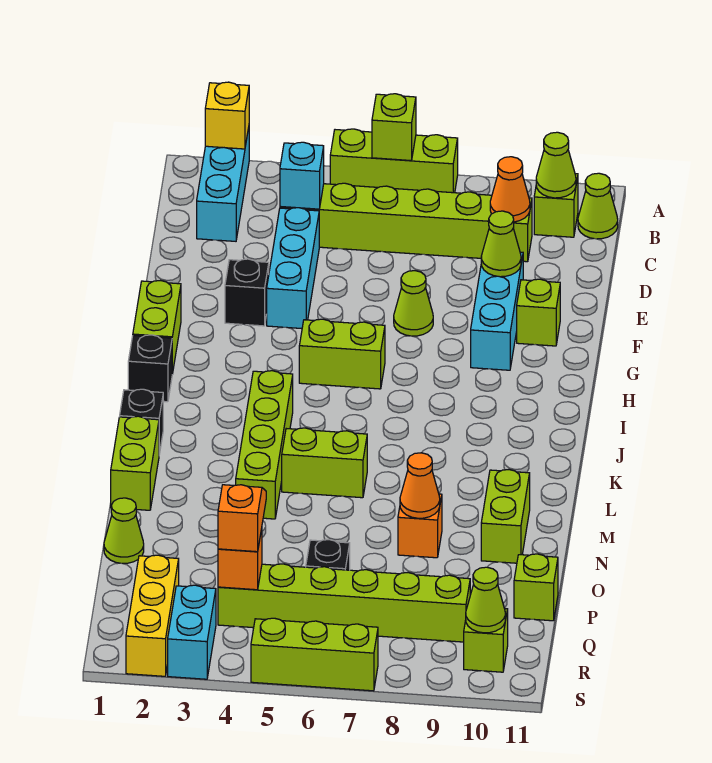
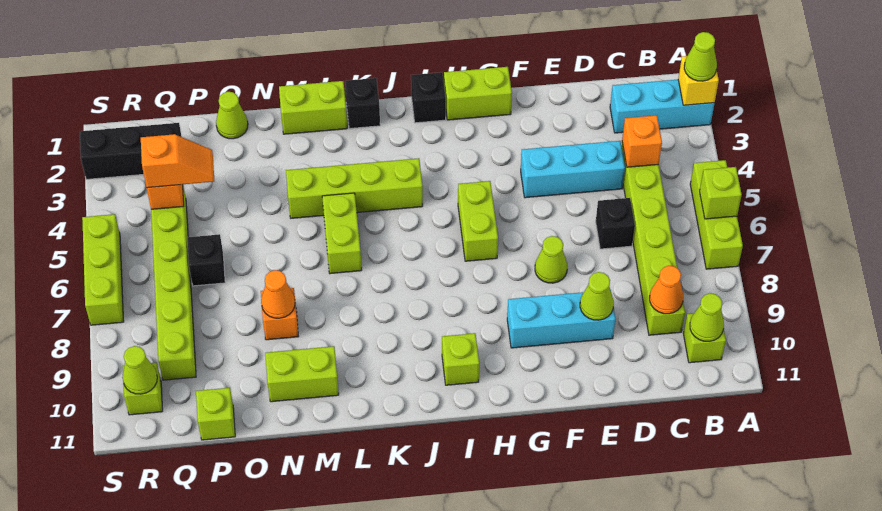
lime cone B11 level 1 -> lime cone A2 level 3
cyan brick C4 level 2 -> orange brick C4 level 2
black brick F3 level 1 -> black brick D6 level 1
lime brick F10 level 1 -> lime brick I10 level 1
yellow brick Q2:S2 level 1 -> black brick Q2:S2 level 1
cyan brick R3:S3 level 1 -> none

